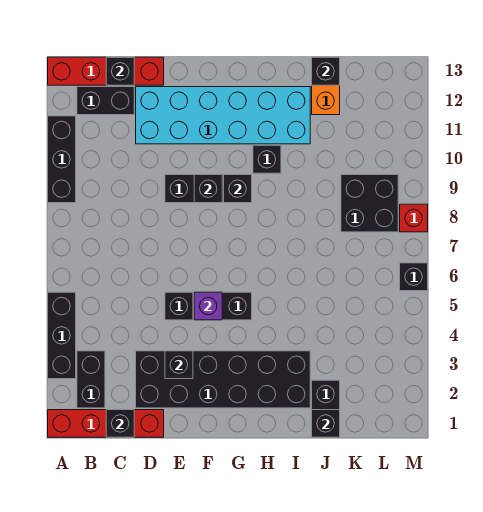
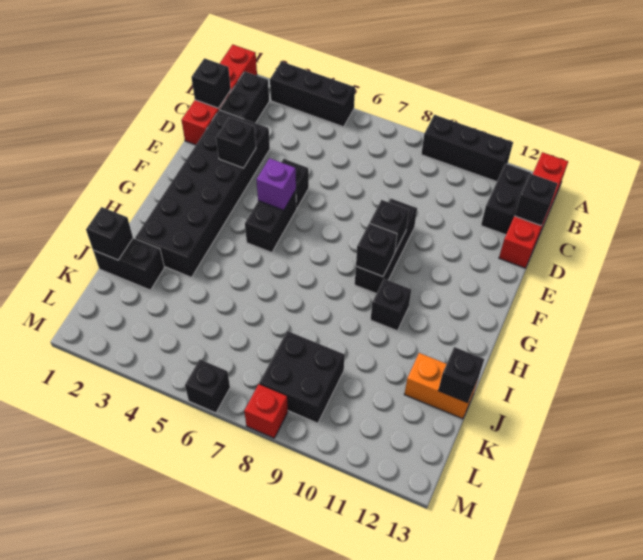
black brick B2:B3 level 1 -> black brick B2:C2 level 1
cyan brick D11:I12 level 1 -> none

